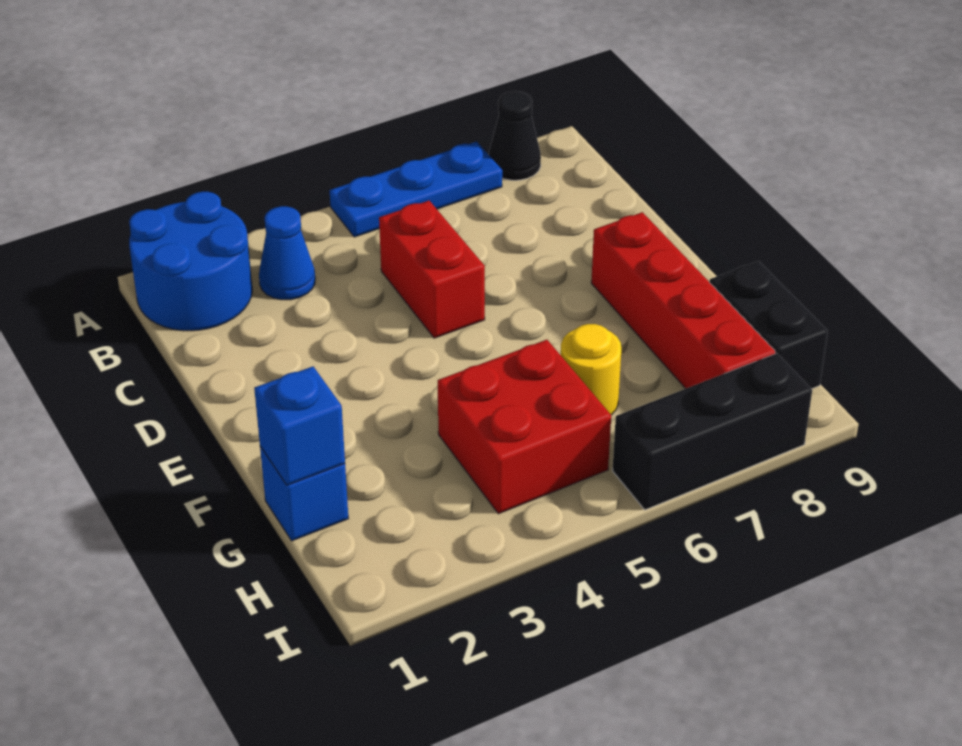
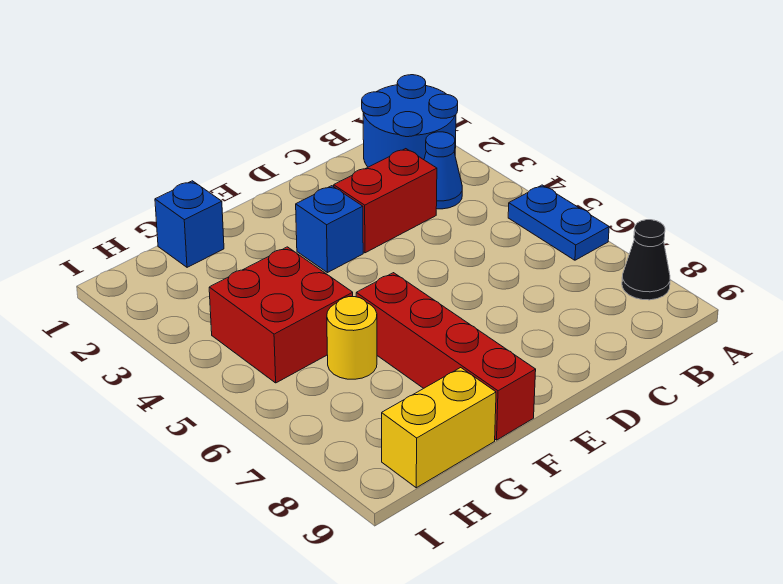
blue plate A5:A7 level 1 -> blue plate A5:A6 level 1
red brick C5:D5 level 1 -> red brick C3:D3 level 1
red brick E8:H8 level 1 -> red brick F6:F9 level 1
blue brick G1 level 2 -> blue brick E3 level 1
black brick G9:H9 level 1 -> yellow brick G9:H9 level 1
black brick I6:I8 level 1 -> none

